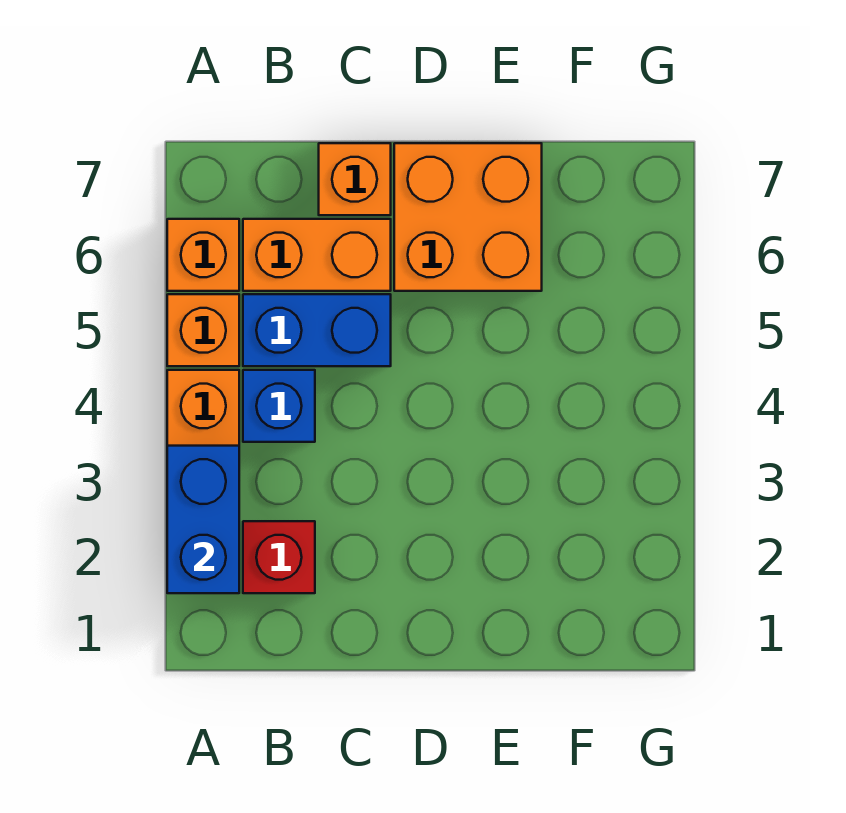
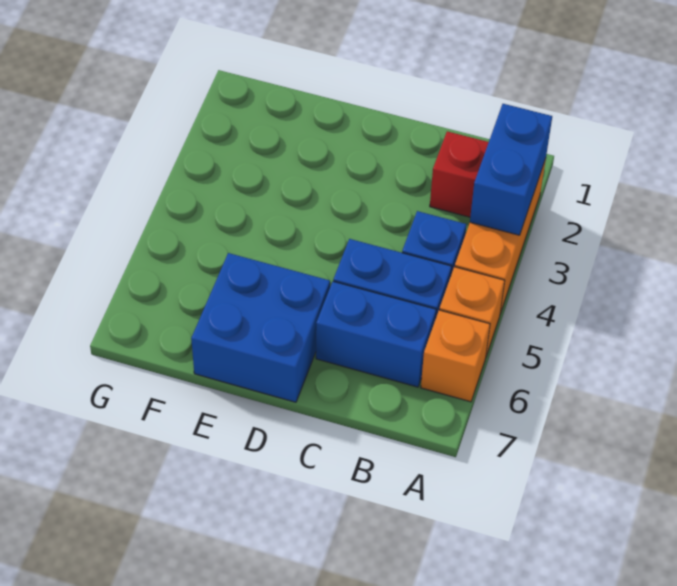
orange brick B6:C6 level 1 -> blue brick B6:C6 level 1
orange brick C7 level 1 -> none
orange brick D6:E7 level 1 -> blue brick D6:E7 level 1

